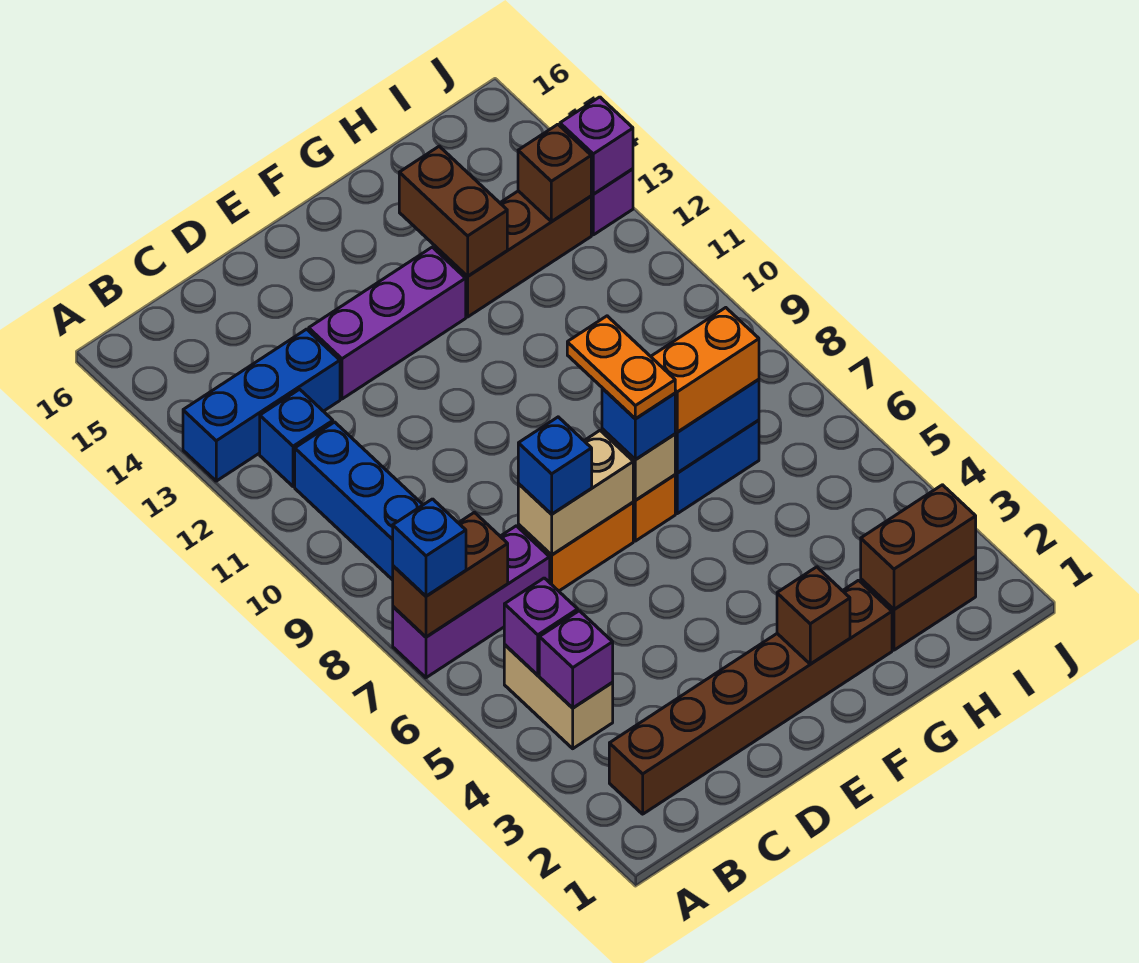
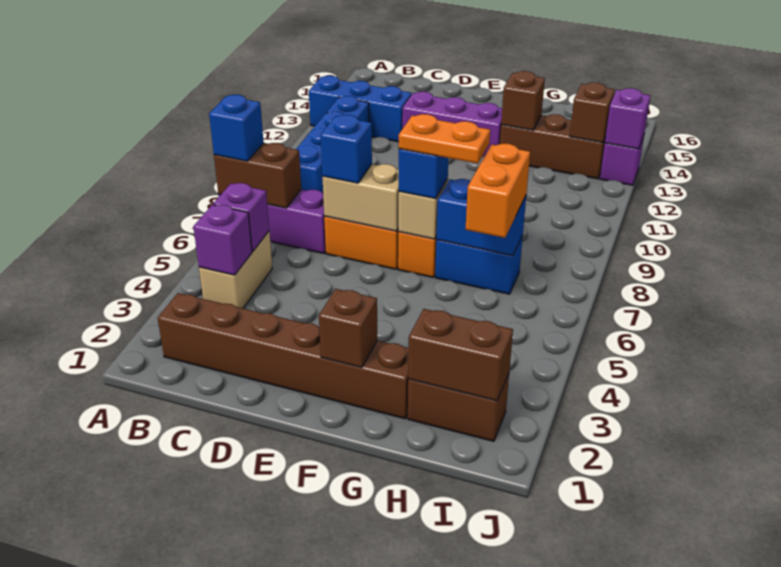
orange plate F7:F8 level 4 -> orange plate F7:G7 level 4
orange brick G7:H7 level 3 -> orange brick H6:H7 level 3
brown brick G13:G14 level 2 -> brown brick G13 level 2

